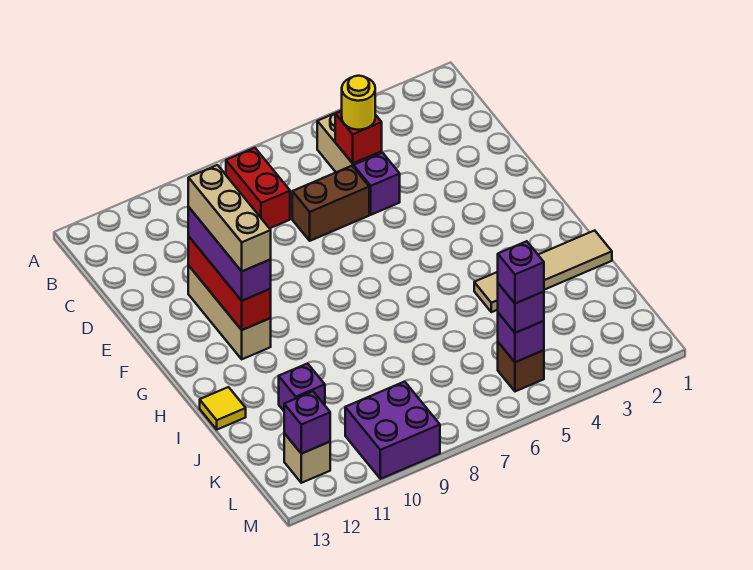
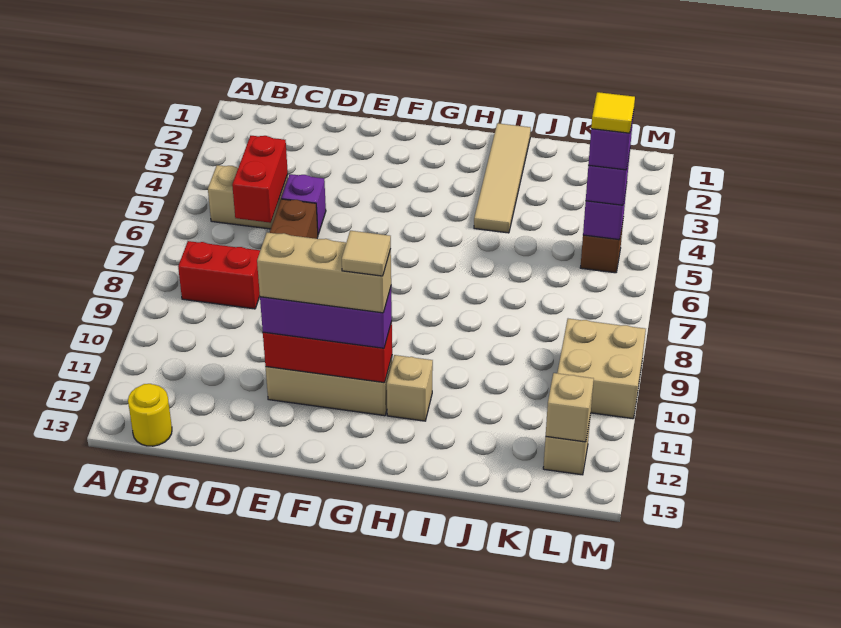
red brick C5 level 2 -> red brick C5:C6 level 2
yellow round brick C5 level 3 -> yellow round brick B13 level 1
none -> tan tile G11 level 5
none -> tan brick H11 level 1
yellow tile I13 level 1 -> yellow tile L5 level 5
purple brick J11 level 1 -> none
purple brick L9:M10 level 1 -> tan brick L9:M10 level 1
purple brick L12 level 2 -> tan brick L12 level 2

